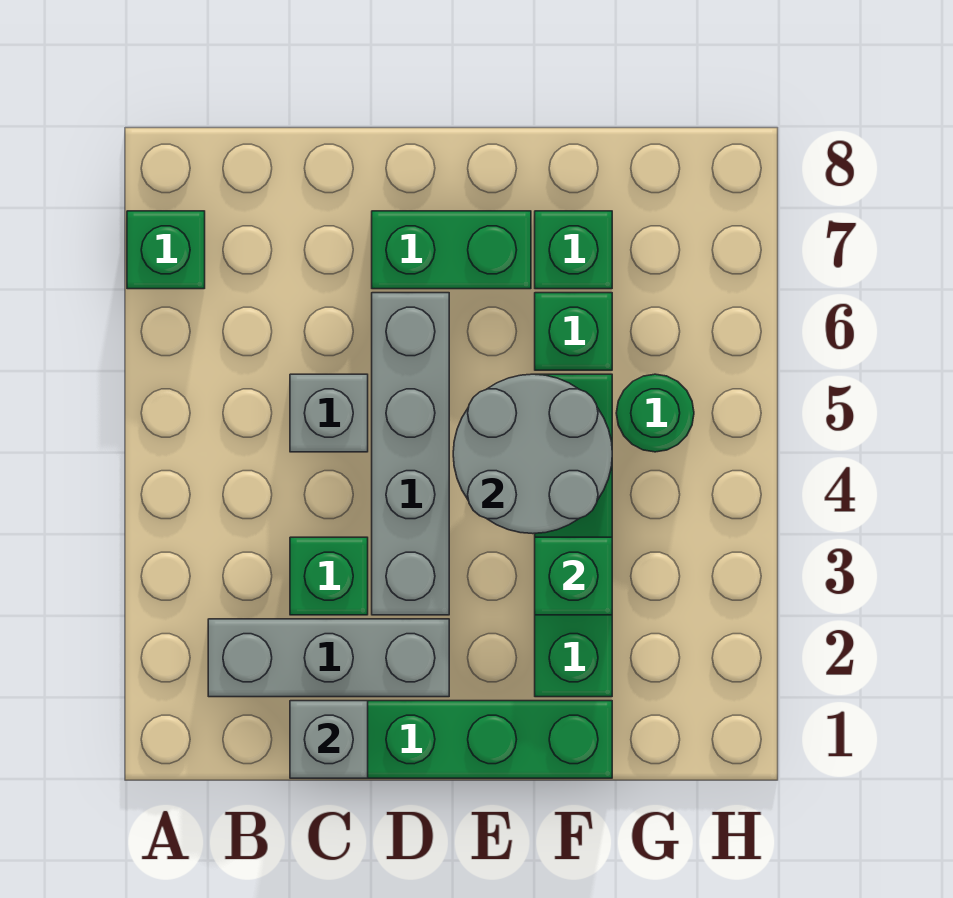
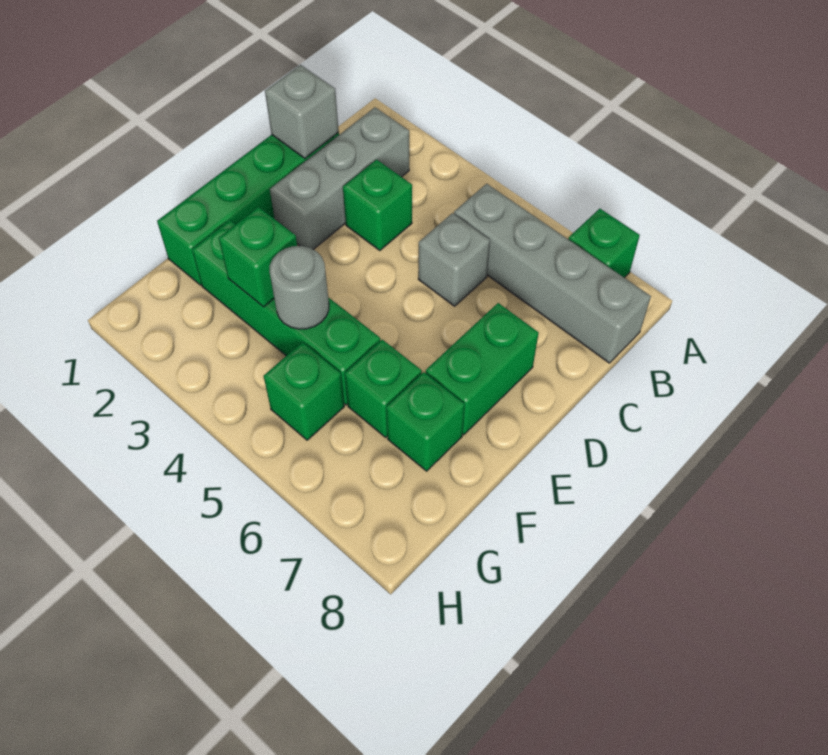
grey brick D3:D6 level 1 -> grey brick B5:B8 level 1
grey round brick E4:F5 level 2 -> grey round brick F4 level 2
green round brick G5 level 1 -> green brick G5 level 1

